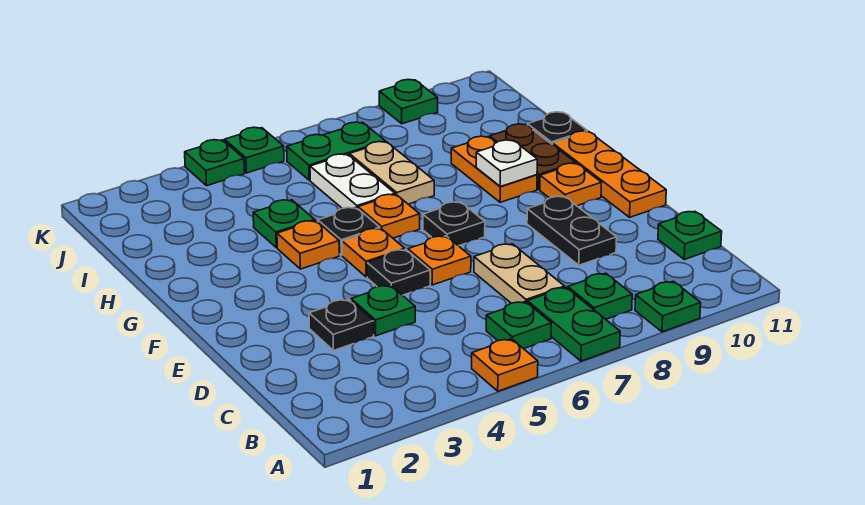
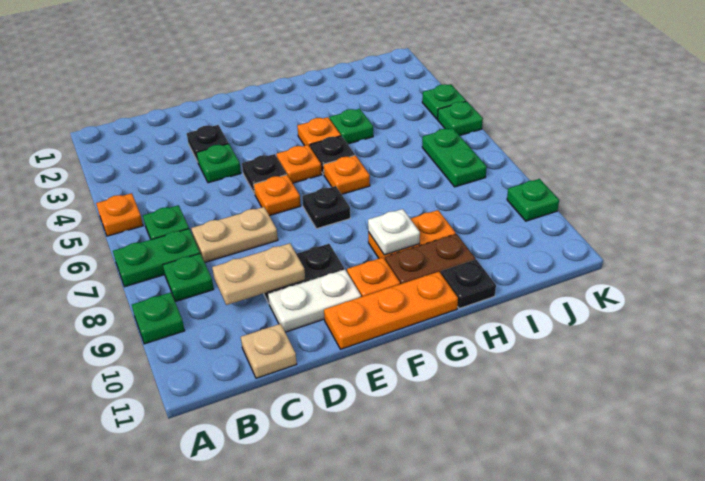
green plate C11 level 1 -> tan plate C11 level 1
white plate H6:I6 level 1 -> white plate D10:E10 level 1
tan plate H7:I7 level 1 -> tan plate C9:D9 level 2

